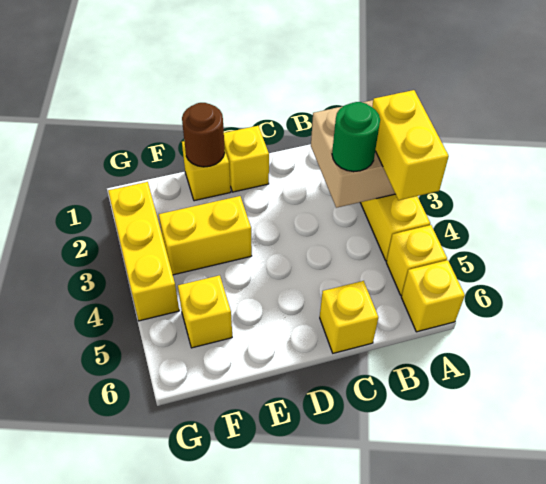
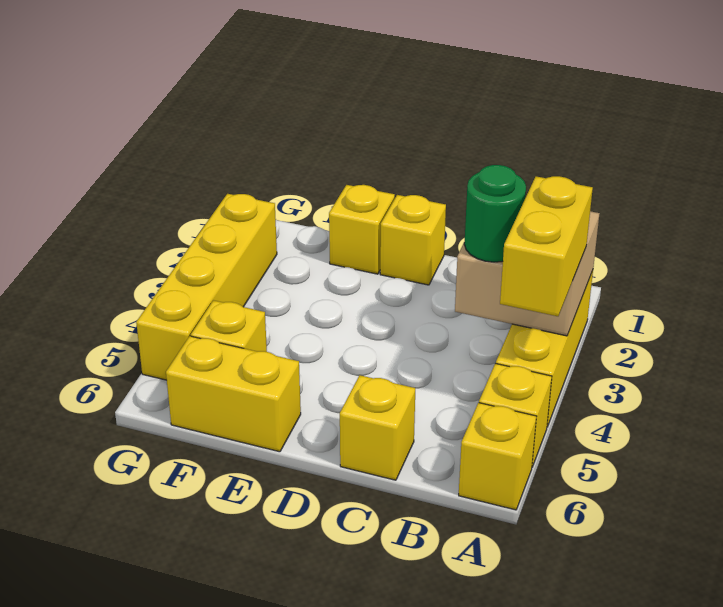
brown round brick E1 level 2 -> none
yellow brick E3:F3 level 1 -> yellow brick E6:F6 level 1
yellow brick G2:G4 level 1 -> yellow brick G2:G5 level 1

